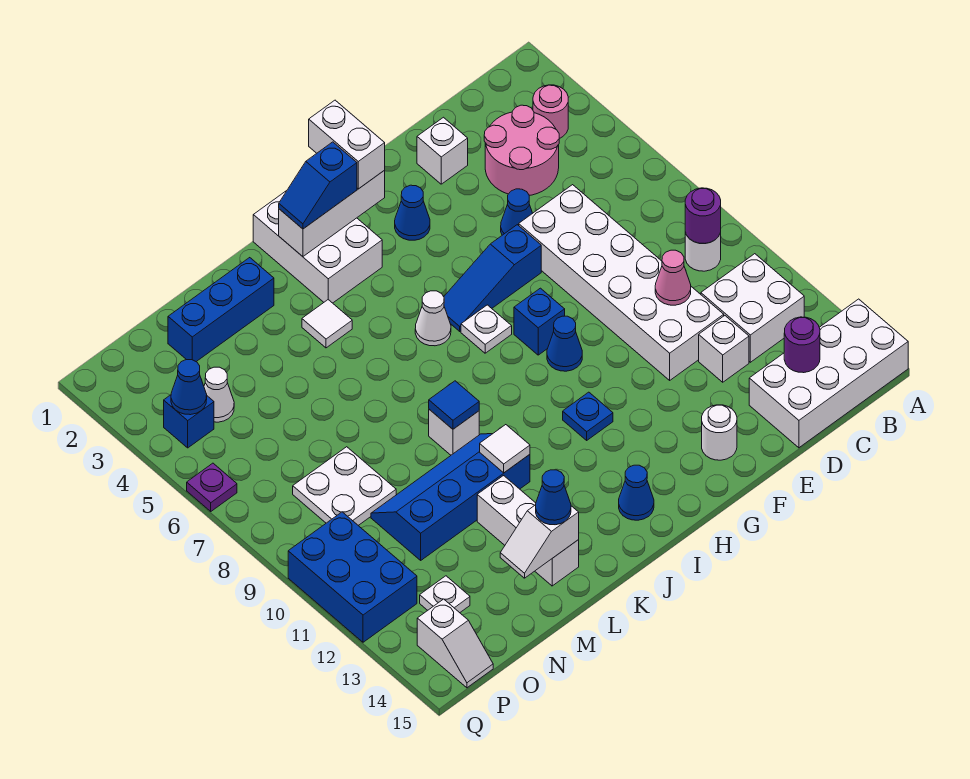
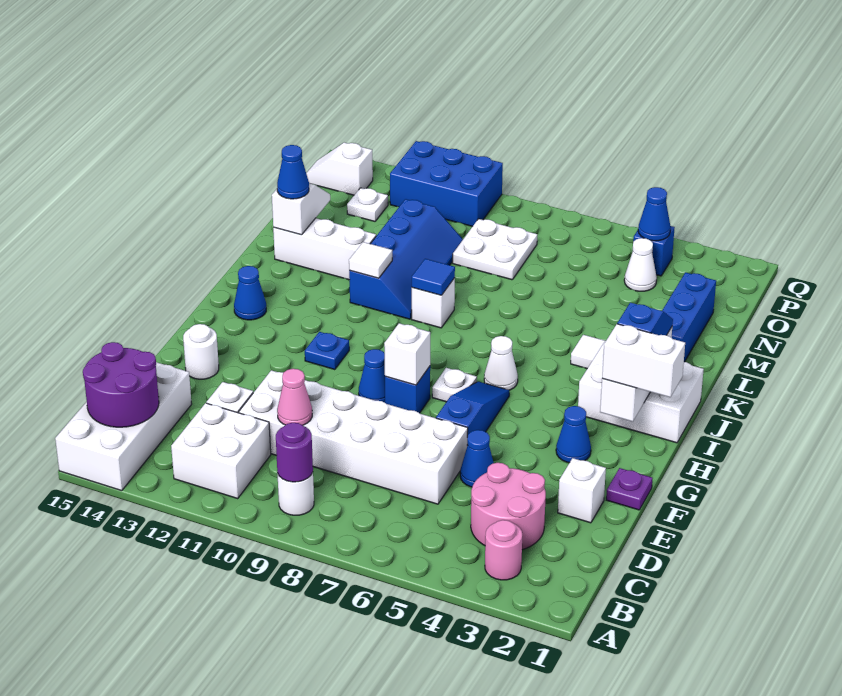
purple round brick C14 level 2 -> purple round brick B14:C15 level 2
none -> white brick G8 level 2
purple plate Q6 level 1 -> purple plate F1 level 1

